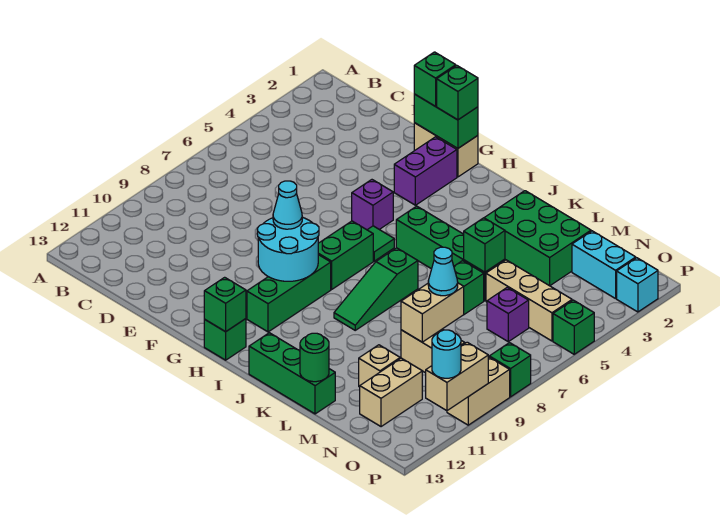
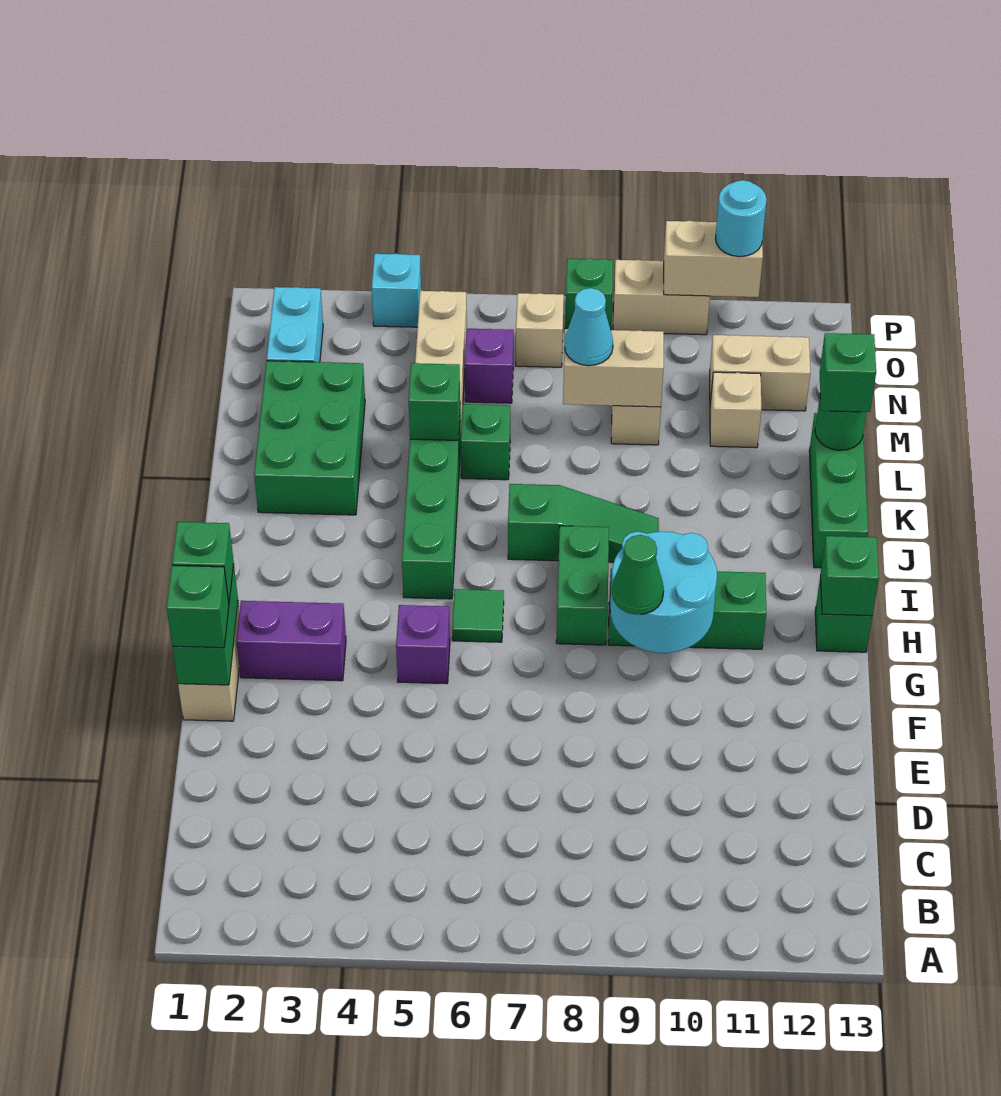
cyan cone G9 level 3 -> green cone G9 level 3
green brick H7:H8 level 1 -> green brick H8:I8 level 1
none -> tan brick O7 level 1
cyan brick P2 level 1 -> cyan brick P4 level 1
green brick P5 level 1 -> green brick L13 level 3

